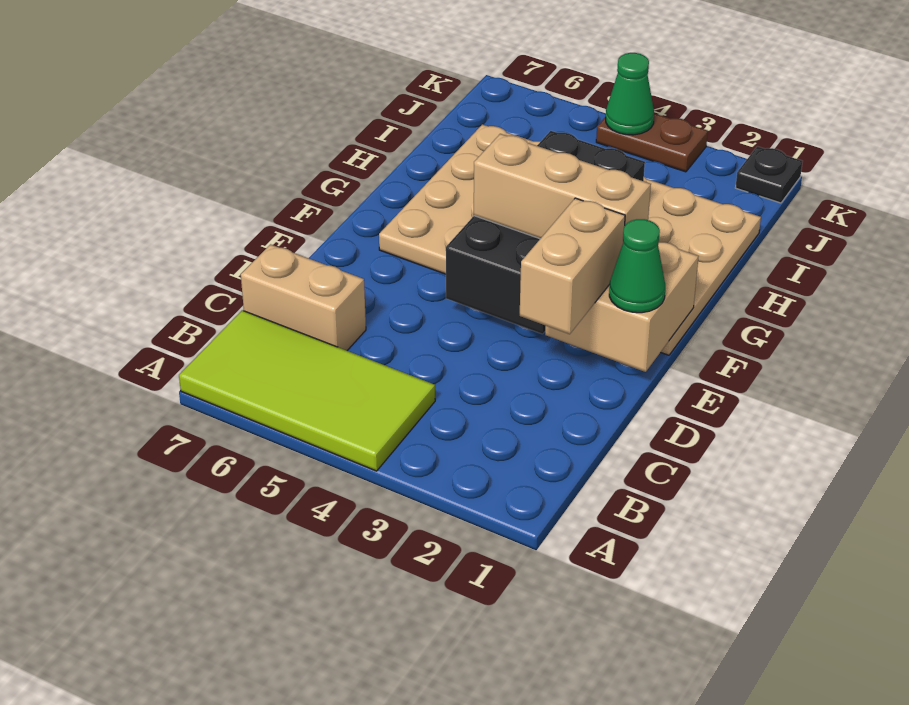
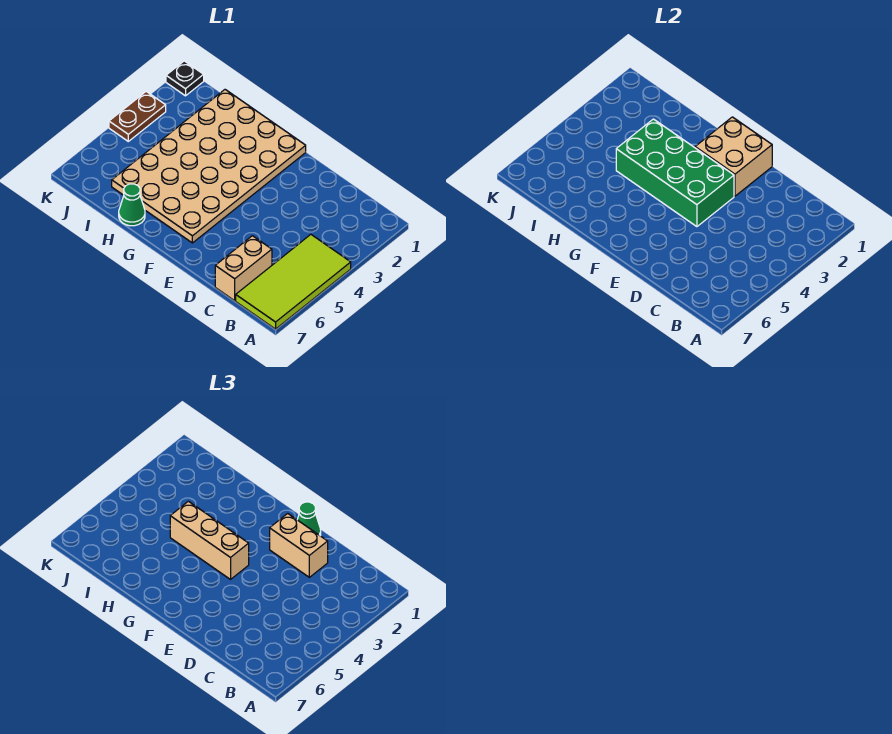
black brick E3:H4 level 2 -> green brick E3:H4 level 2
tan brick F2:F4 level 3 -> tan brick F4:H4 level 3
green cone K4 level 2 -> green cone H7 level 1

